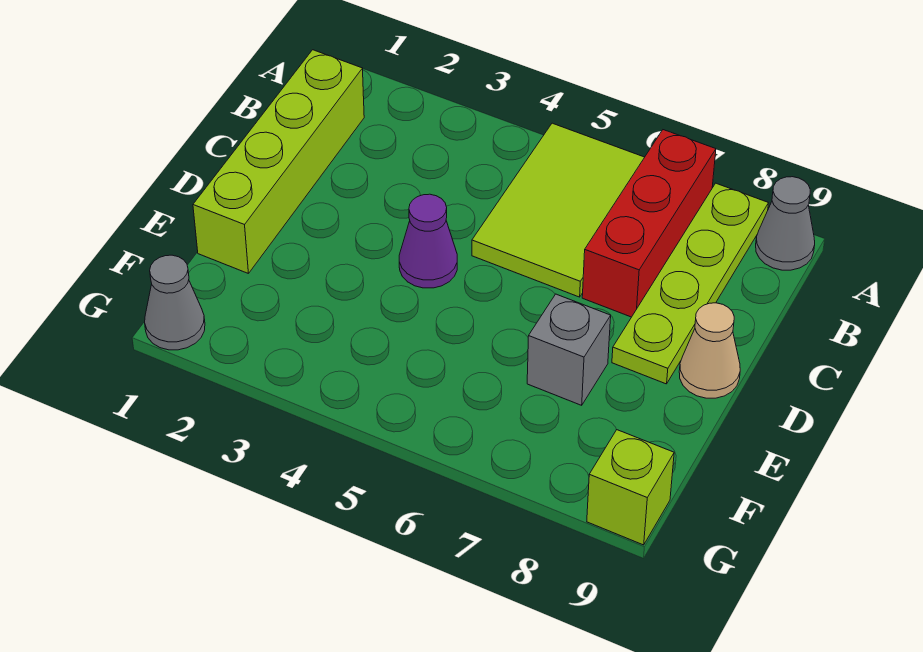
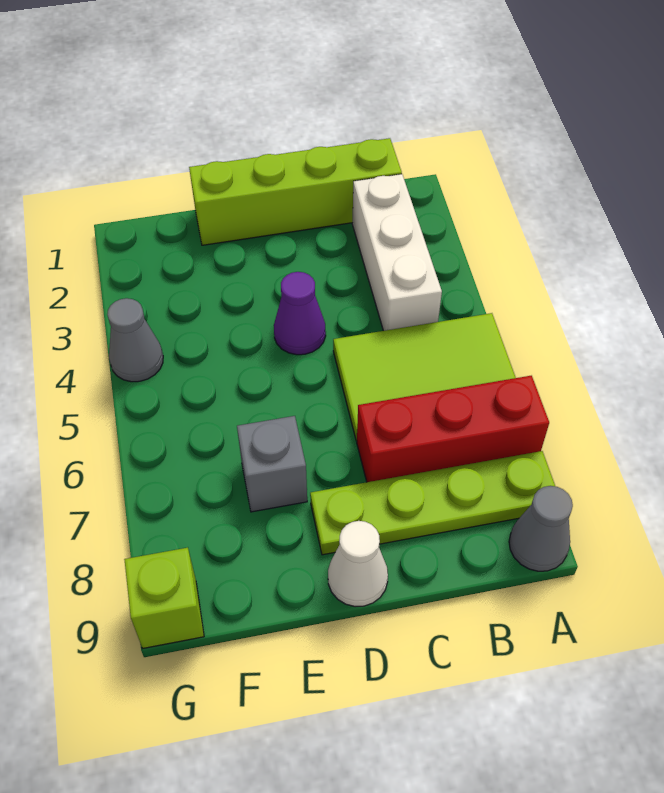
none -> white brick B2:B4 level 1
tan cone D9 level 1 -> white cone D9 level 1
grey cone G1 level 1 -> grey cone G4 level 1

